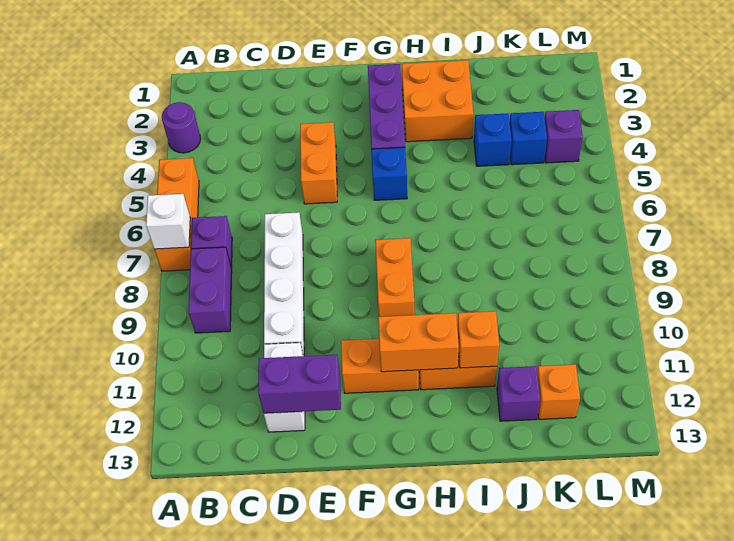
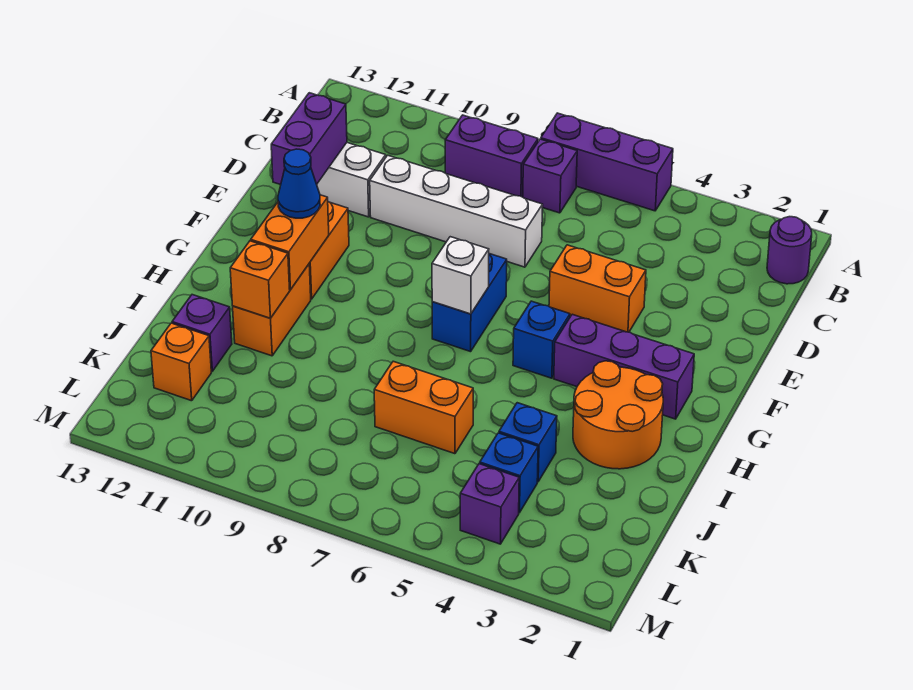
purple round brick A3 level 1 -> purple round brick B1 level 1
orange brick A5:A7 level 1 -> purple brick A5:A7 level 1
white brick A7 level 2 -> white brick G7 level 2
none -> blue brick F7:G7 level 1
orange brick G8:G9 level 1 -> orange brick J6:J7 level 1
none -> blue cone G11 level 3
orange brick H2:I3 level 1 -> orange round brick H2:I3 level 1

